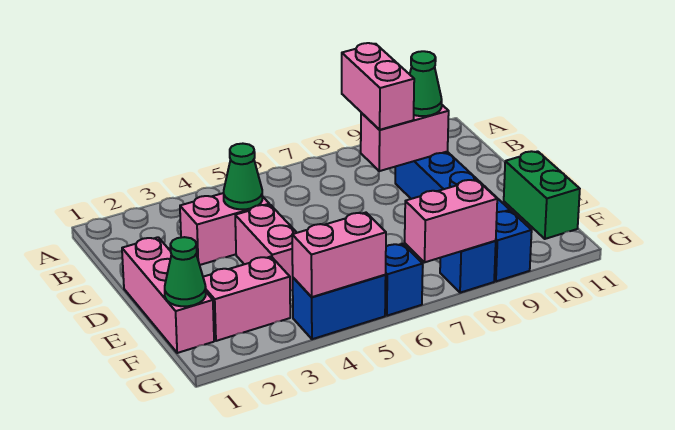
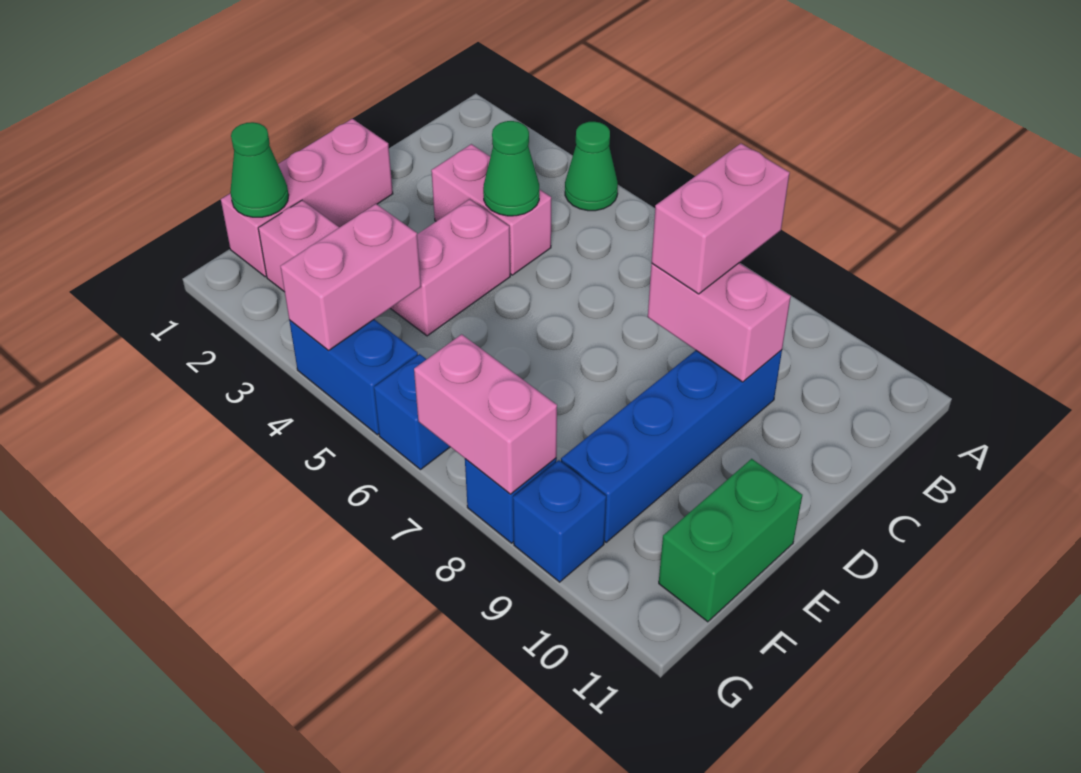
green cone C9 level 3 -> green cone A4 level 1
pink brick G4:G5 level 2 -> pink brick F4:G4 level 2

